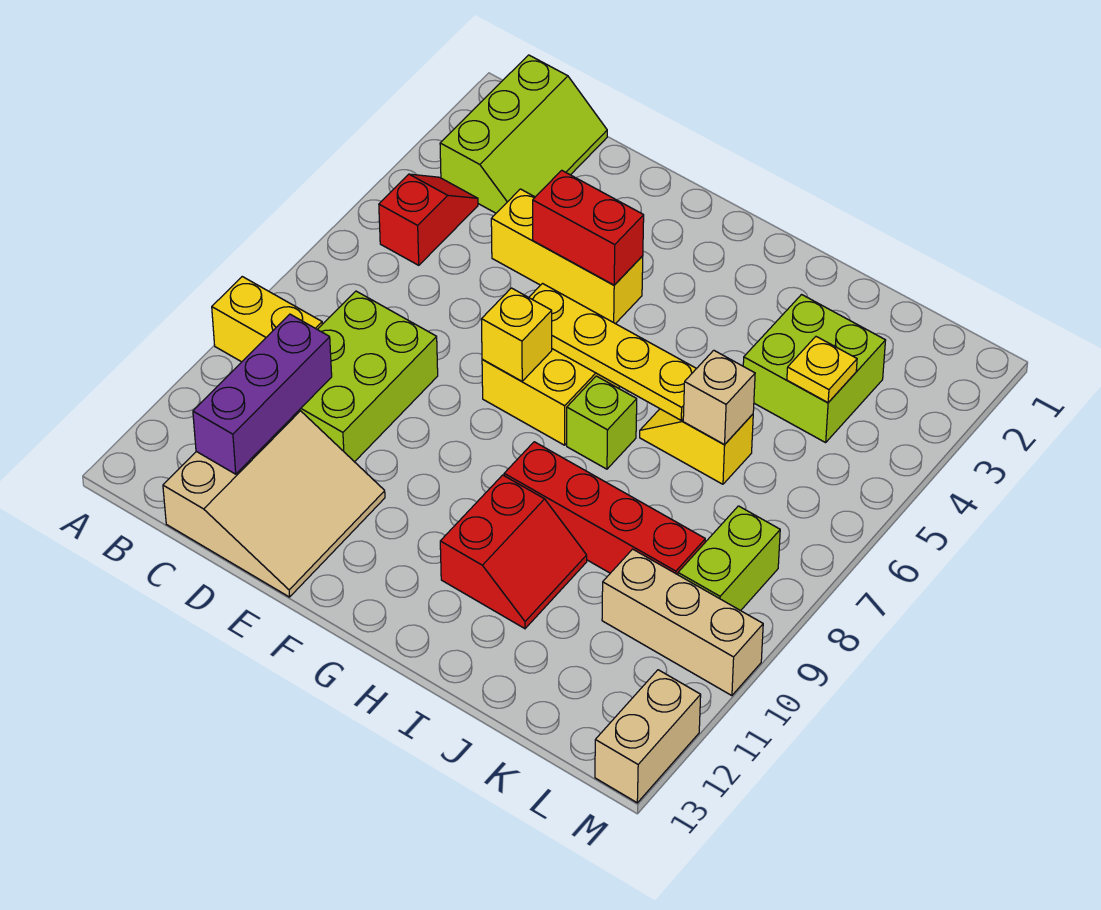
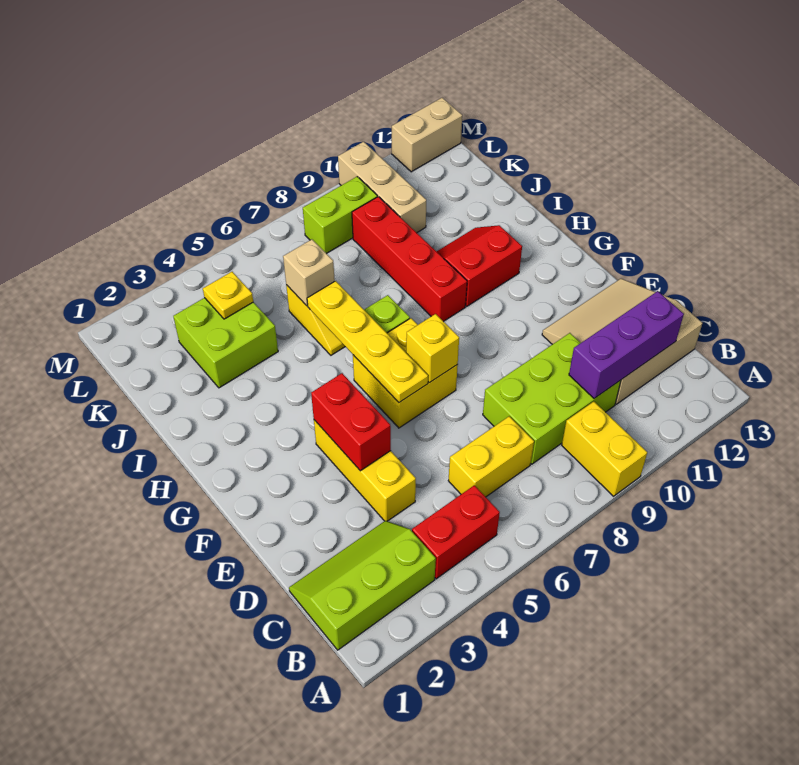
red slope B4:B5 level 1 top 5 -> red brick B4:B5 level 1
none -> yellow brick C6:C7 level 1

